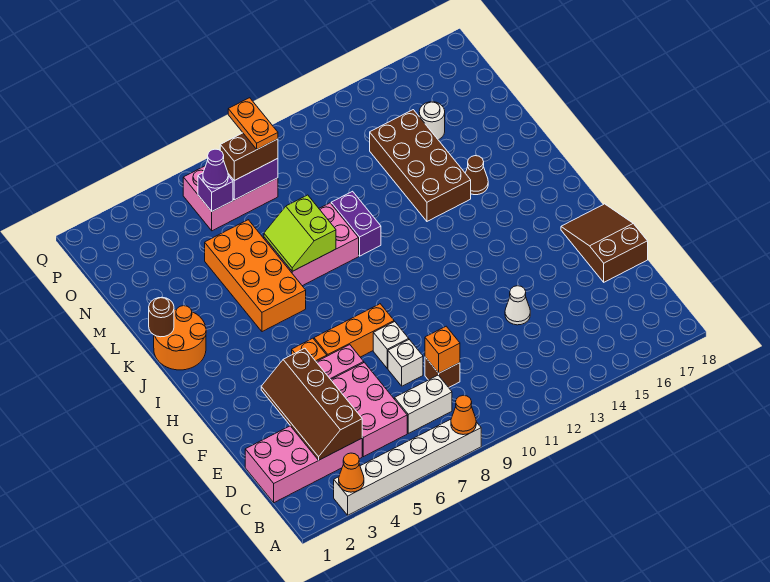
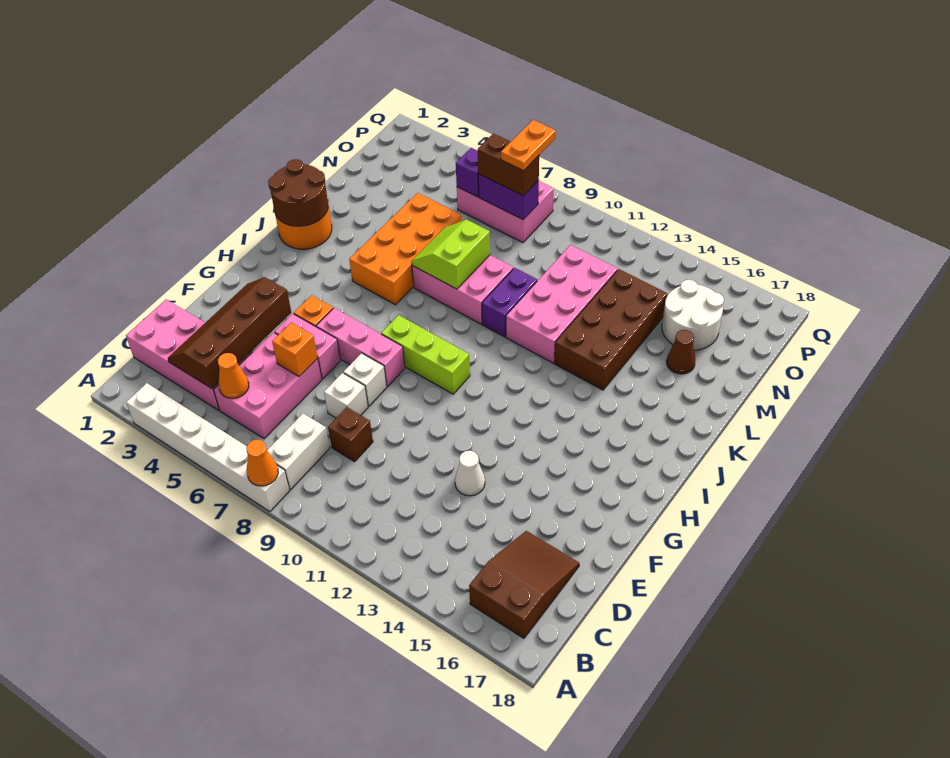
orange cone A3 level 2 -> orange cone C5 level 2
white brick C7:C8 level 1 -> white brick B8:C8 level 1
orange brick D9 level 2 -> orange brick E6 level 2
brown slope E17:G18 level 1 top E -> brown slope B16:D17 level 1 top B
orange brick G6:G8 level 1 -> pink brick G6:G8 level 1
none -> lime brick H8:H10 level 1
brown round brick K1 level 2 -> brown round brick J1:K2 level 2
none -> pink brick K11:N12 level 1
brown cone K15 level 1 -> brown cone M16 level 1
white round brick N15 level 1 -> white round brick N15:O16 level 1
purple cone O6 level 3 -> none

